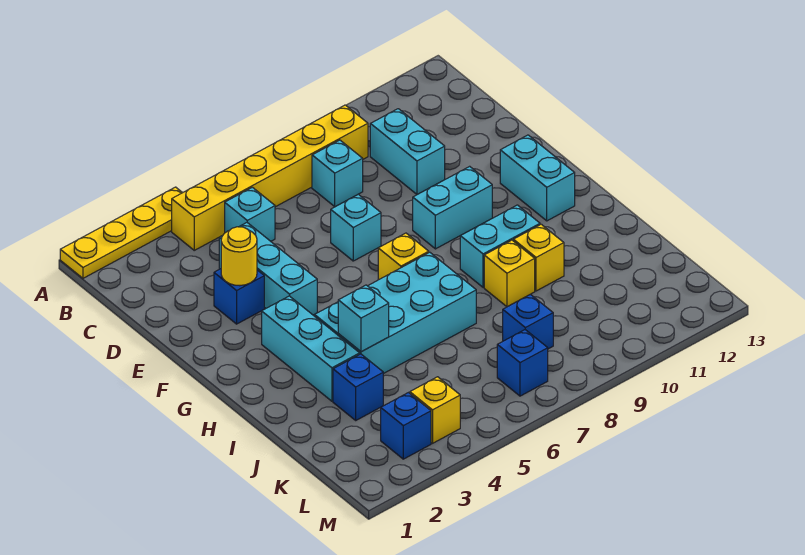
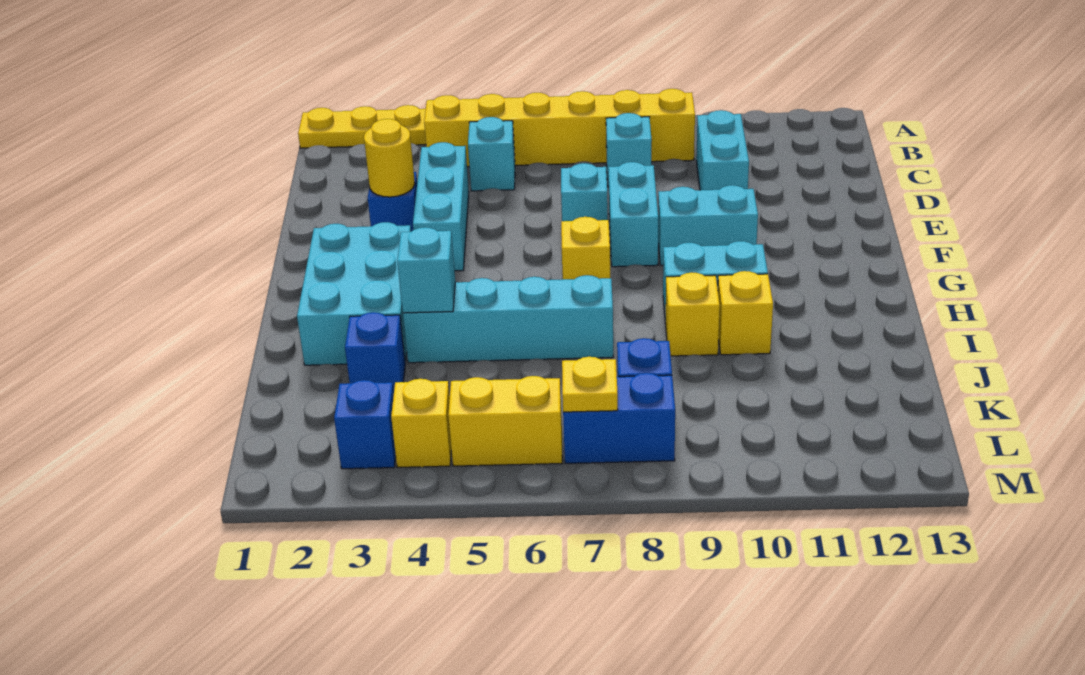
cyan brick F12:G12 level 1 -> cyan brick E8:F8 level 1
cyan brick G3:I3 level 1 -> cyan brick G2:I3 level 1
cyan brick H4:I7 level 1 -> cyan brick I4:I7 level 1
none -> yellow brick L5:L6 level 1
blue brick L7 level 1 -> blue brick L7:L8 level 1
none -> yellow plate L7 level 2

